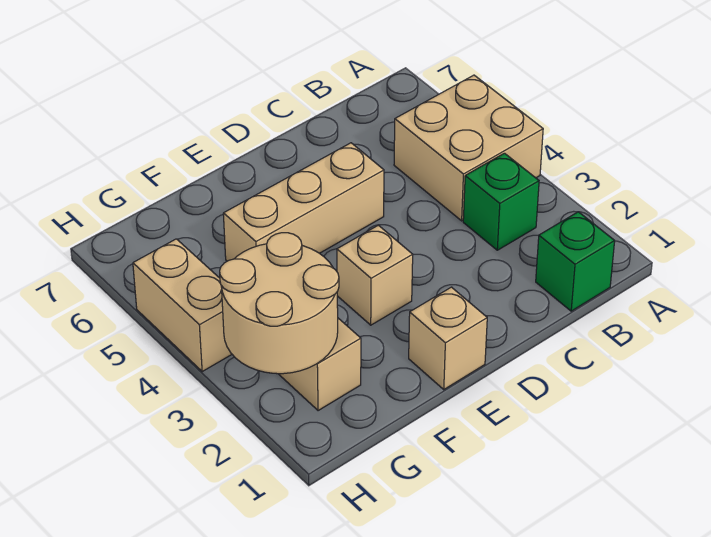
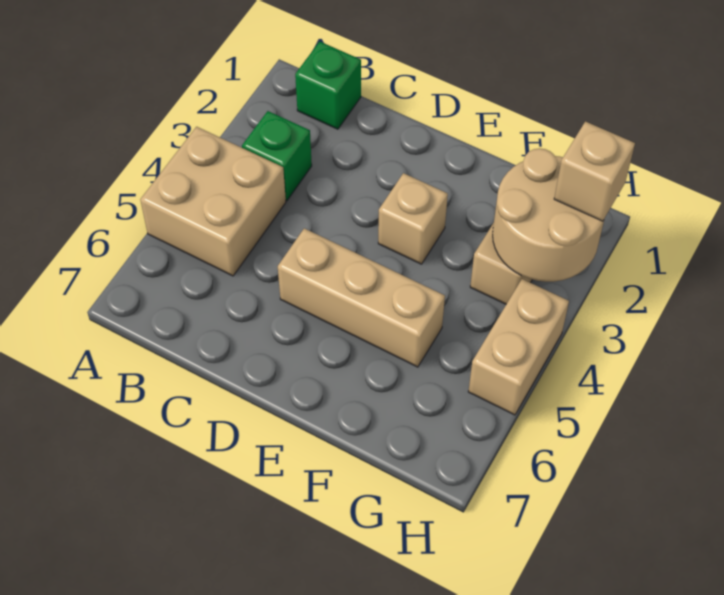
tan brick E1 level 1 -> tan brick H2 level 3

